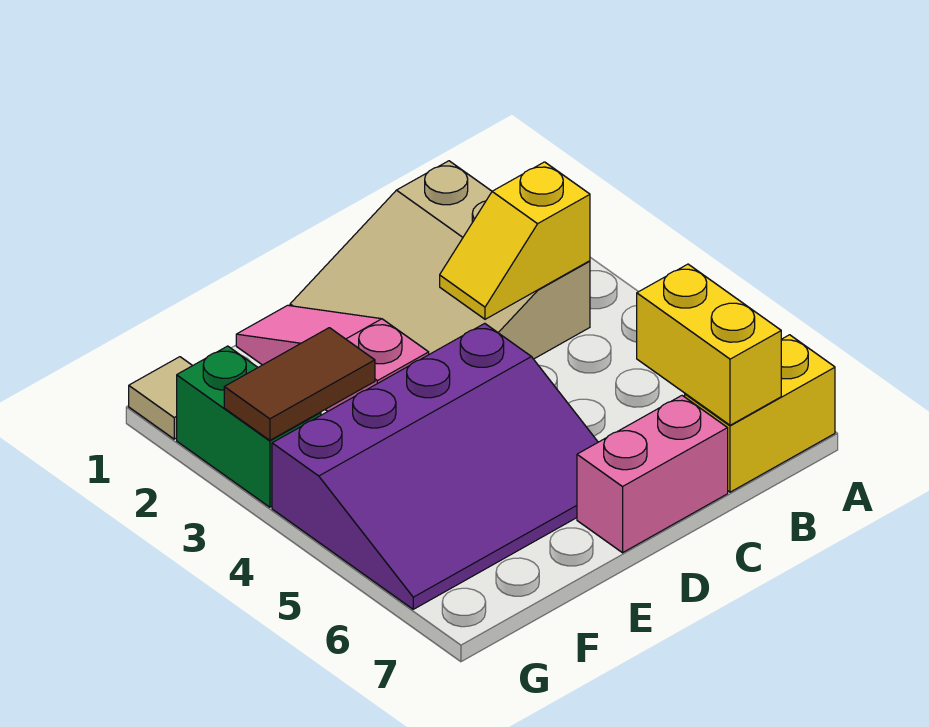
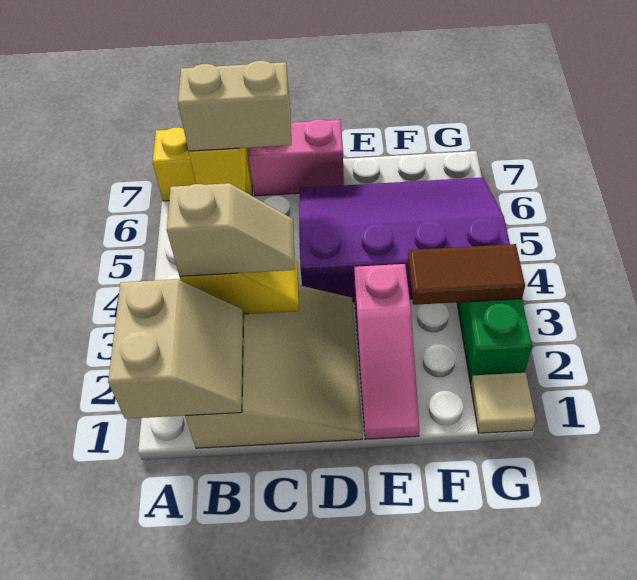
none -> tan slope A1:B2 level 2 top A
none -> tan slope B3:C3 level 3 top B
none -> tan brick B6:C6 level 3

